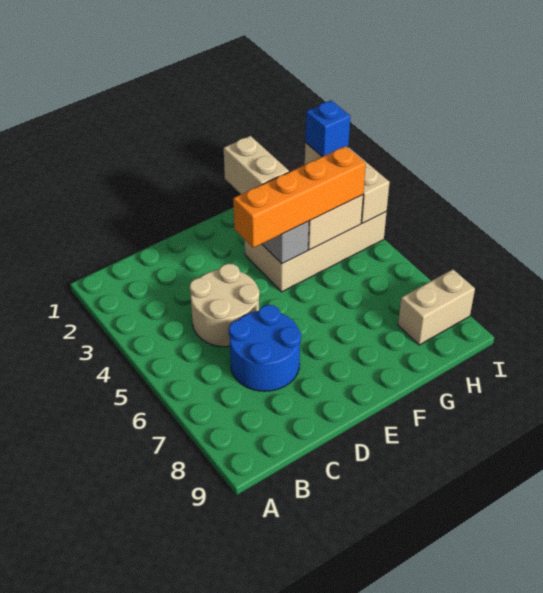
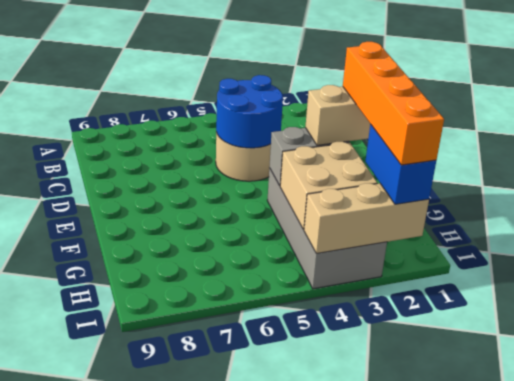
blue round brick C6:D7 level 1 -> blue round brick C4:D5 level 2
orange brick E4:H4 level 3 -> orange brick F2:I2 level 4
tan brick F3:I4 level 1 -> grey brick F3:I4 level 1
tan brick H8:I8 level 1 -> none
blue brick I2 level 3 -> blue brick H2:I2 level 3

